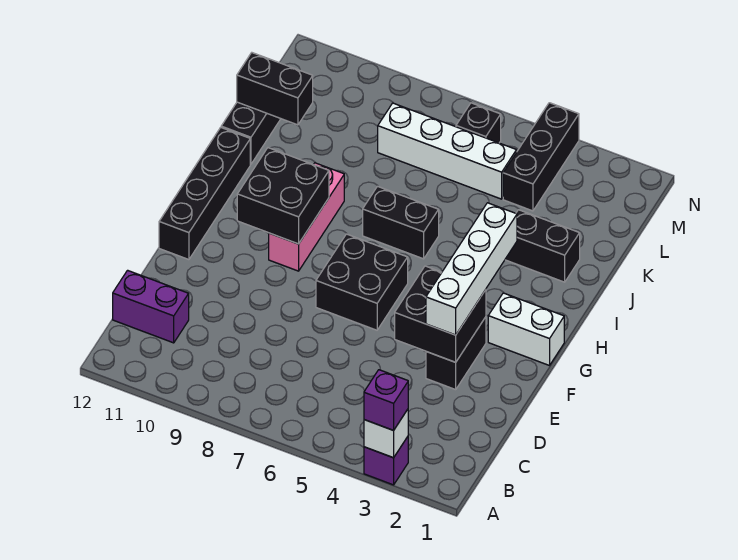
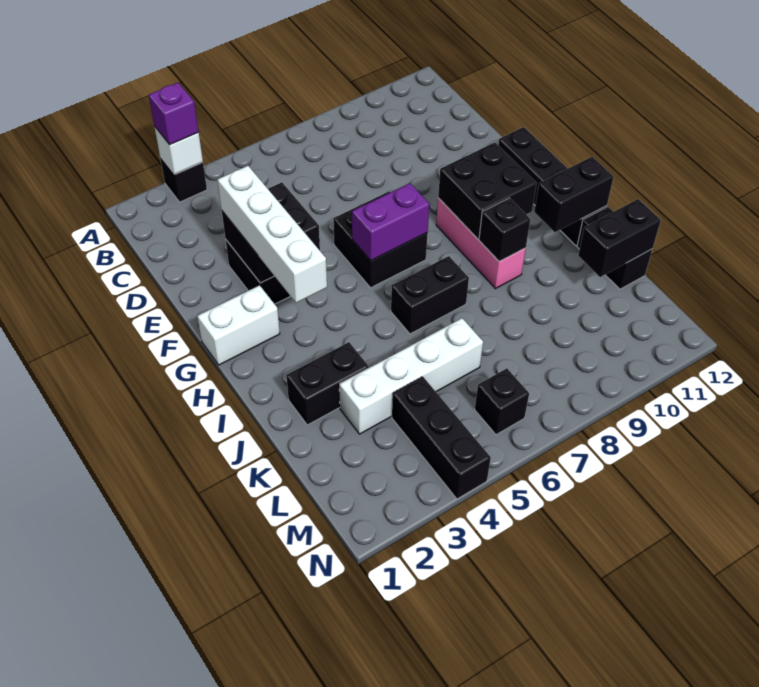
purple brick A3 level 1 -> black brick A3 level 1
purple brick C11:C12 level 1 -> purple brick G6:G7 level 2
none -> black brick I9 level 2
none -> black brick I11:I12 level 2
white brick L5:L8 level 1 -> white brick K3:K6 level 1

